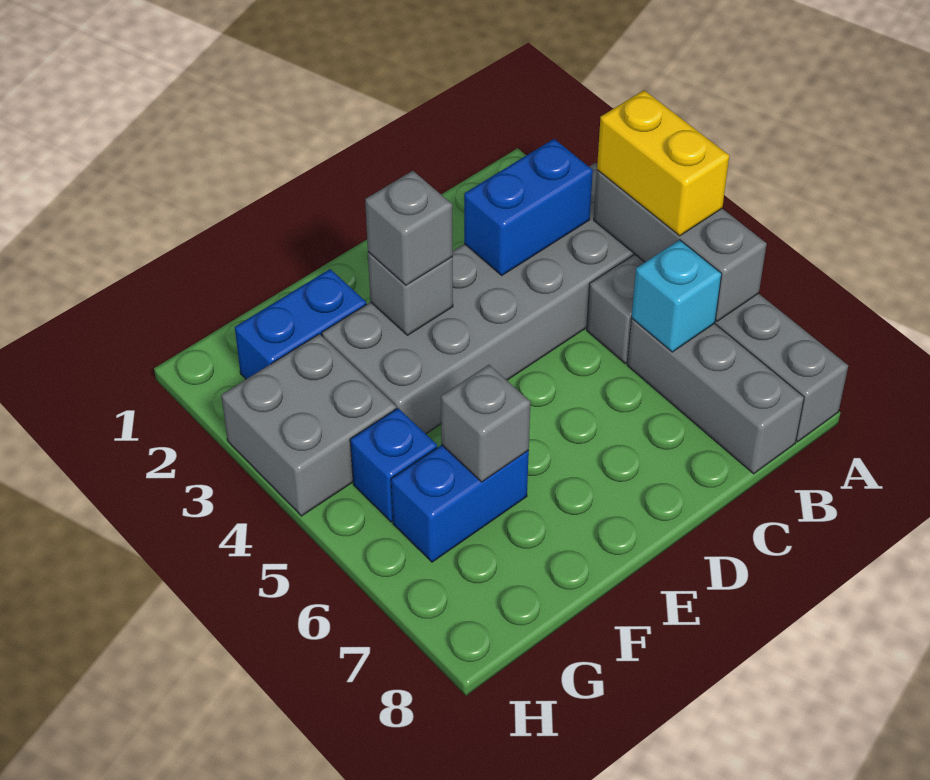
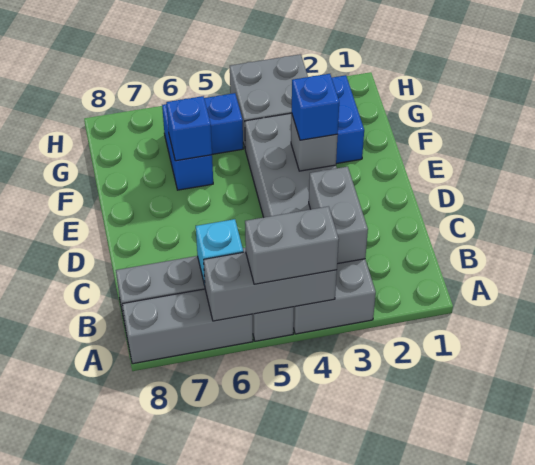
yellow brick A4:A5 level 3 -> grey brick A4:A5 level 3
blue brick B3:C3 level 2 -> grey brick B3:C3 level 2
grey brick E3 level 3 -> blue brick E3 level 3
grey brick F6 level 2 -> blue brick F6 level 2

